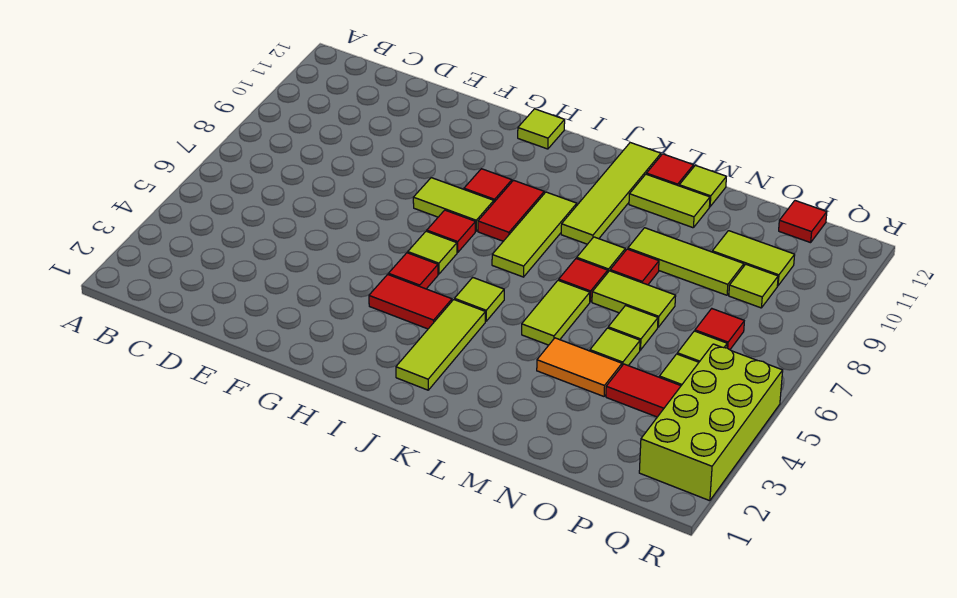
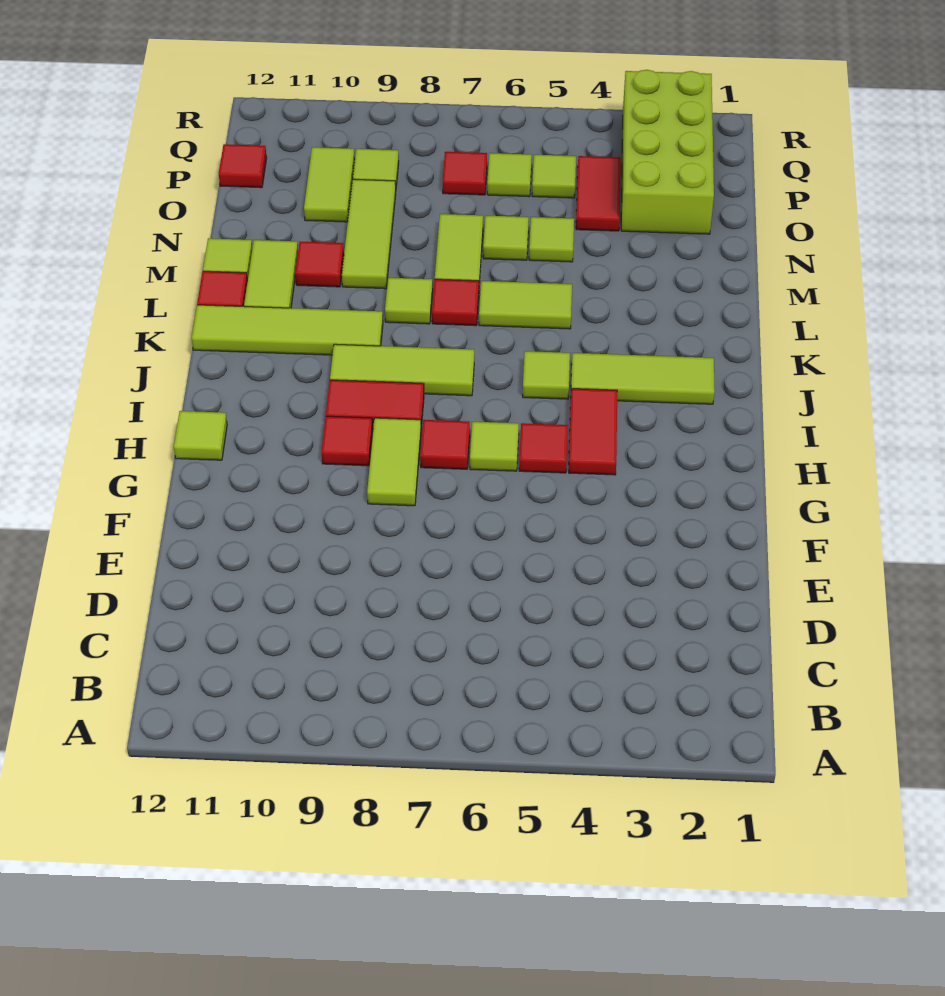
orange tile M4:N4 level 1 -> none
red tile M8 level 1 -> red tile M10 level 1
lime brick Q2:R5 level 1 -> lime brick O2:R3 level 1

